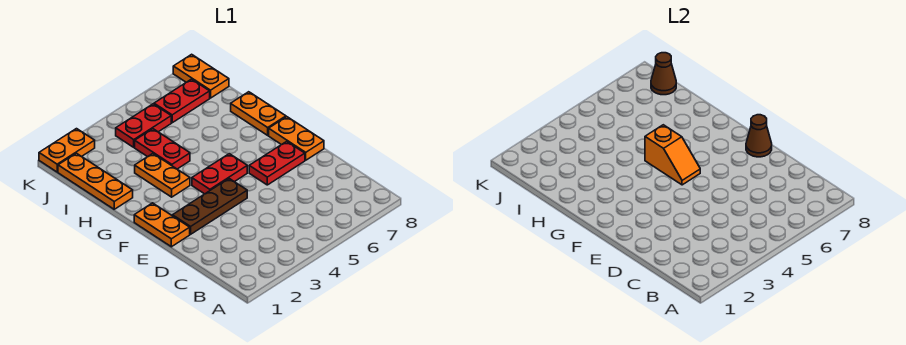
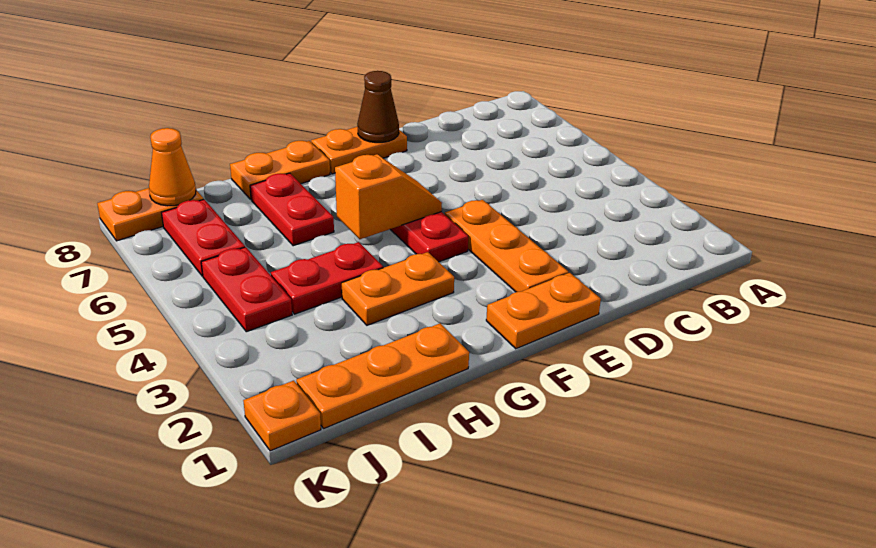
brown plate E2:E4 level 1 -> orange plate E2:E4 level 1
red plate E6:E7 level 1 -> red plate H6:H7 level 1
brown cone J8 level 2 -> orange cone J8 level 2
orange plate K1:K2 level 1 -> orange plate K1 level 1

